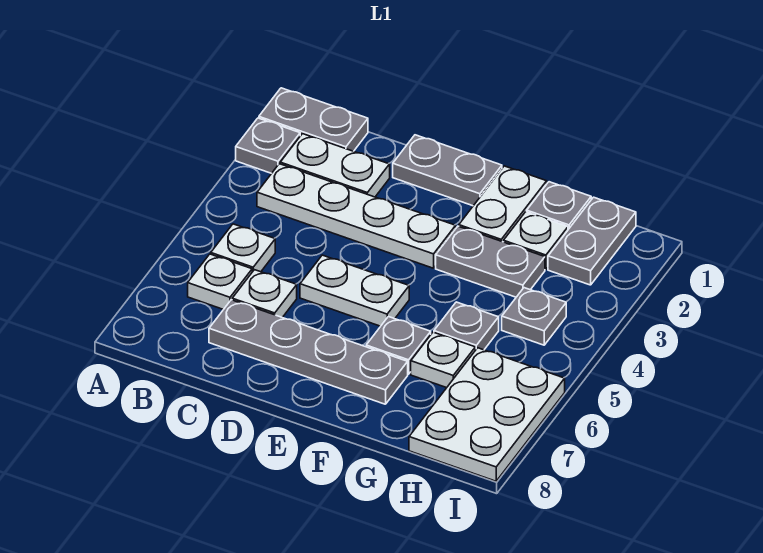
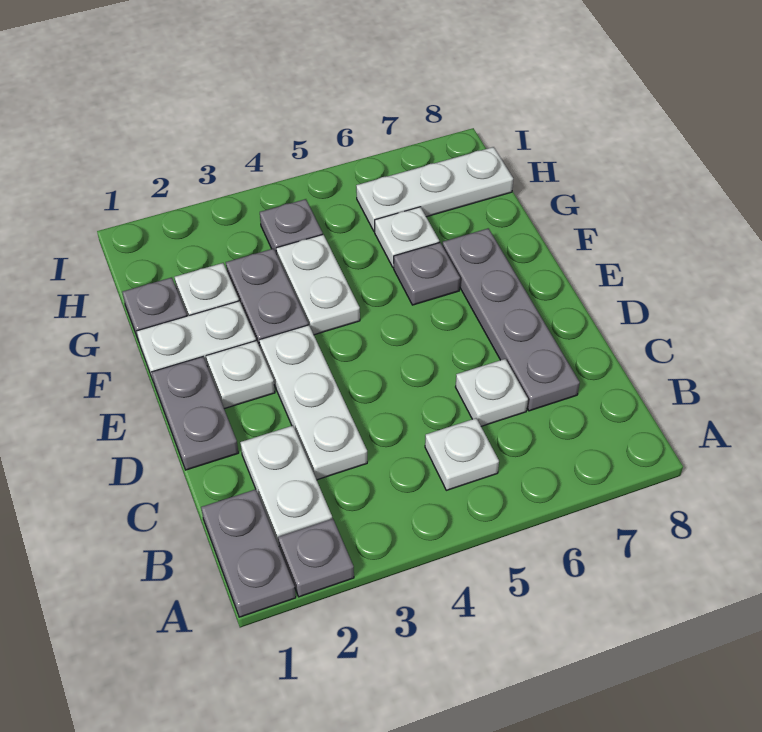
white plate B3:E3 level 1 -> white plate C3:E3 level 1
white plate B6 level 1 -> white plate E2 level 1
white plate D5:E5 level 1 -> white plate F4:G4 level 1
grey plate G5 level 1 -> none
grey plate H1:H2 level 1 -> none
white plate H6:I8 level 1 -> white plate H6:H8 level 1

